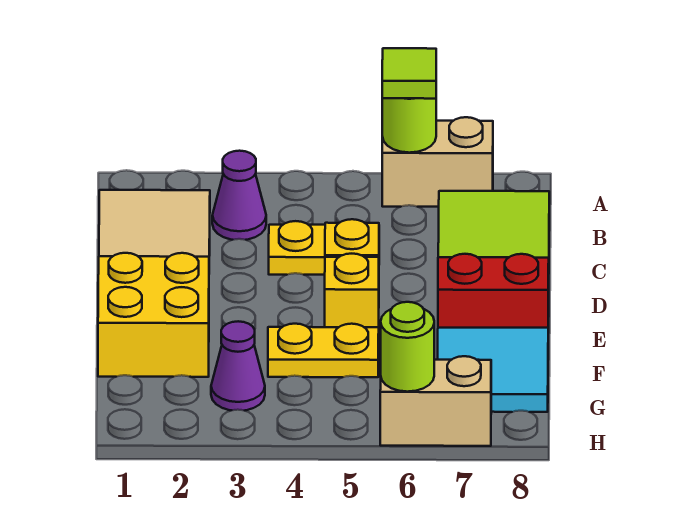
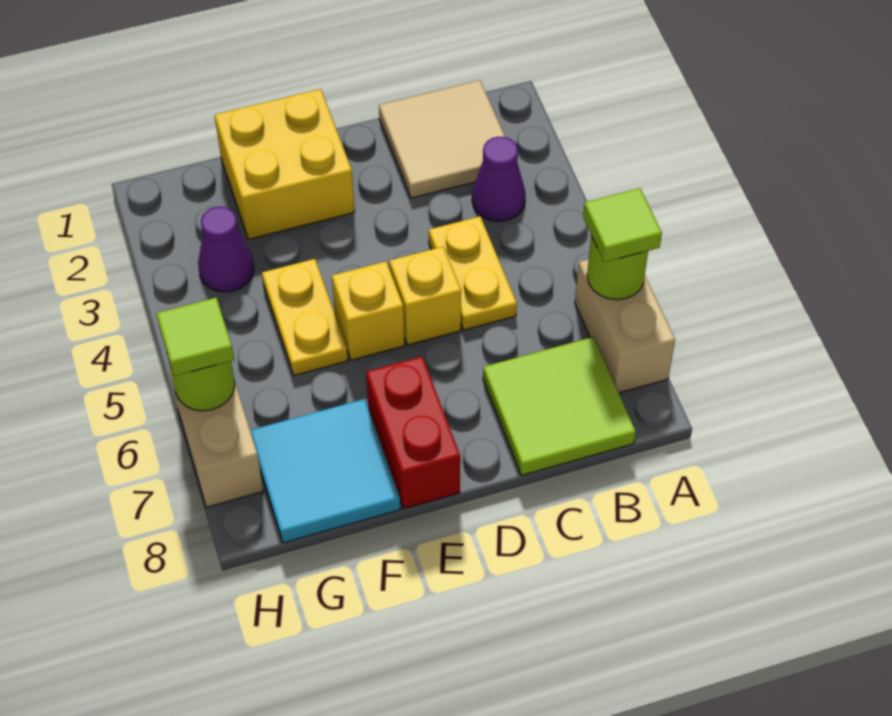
none -> lime tile H6 level 3

